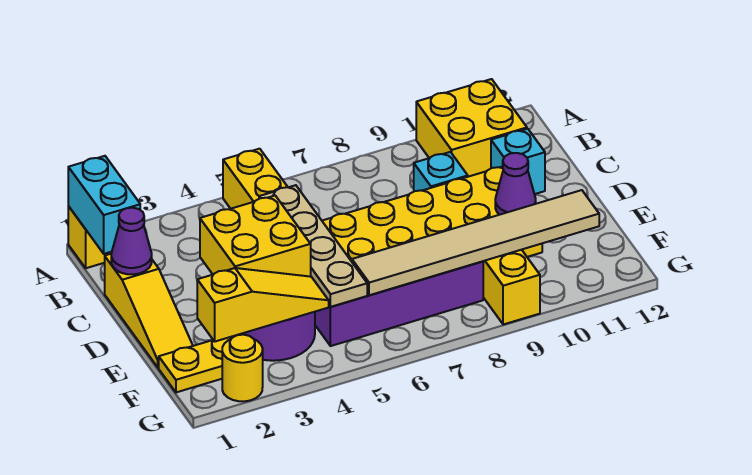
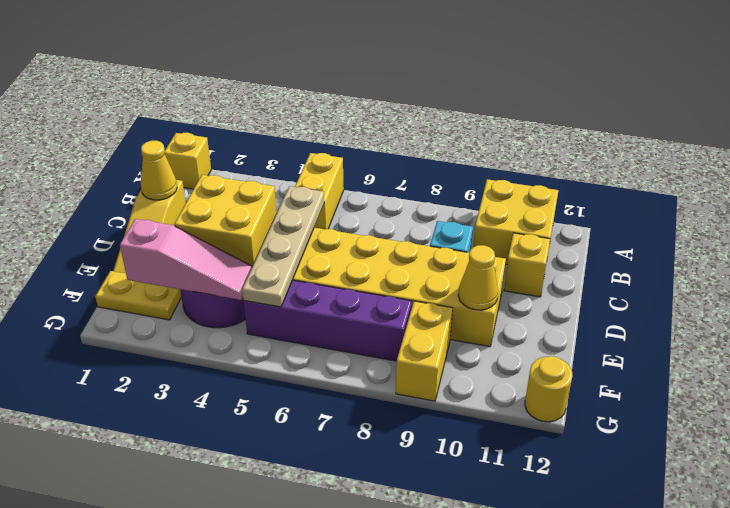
cyan brick A1:B1 level 2 -> none
purple cone C1 level 2 -> yellow cone C1 level 2
cyan brick C11 level 1 -> yellow brick C11 level 1
purple cone E10 level 2 -> yellow cone E10 level 2
yellow slope F2:F4 level 2 top 2 -> pink slope F2:F4 level 2 top 2
tan tile F6:F11 level 2 -> none
yellow round brick G2 level 1 -> yellow round brick G12 level 1

